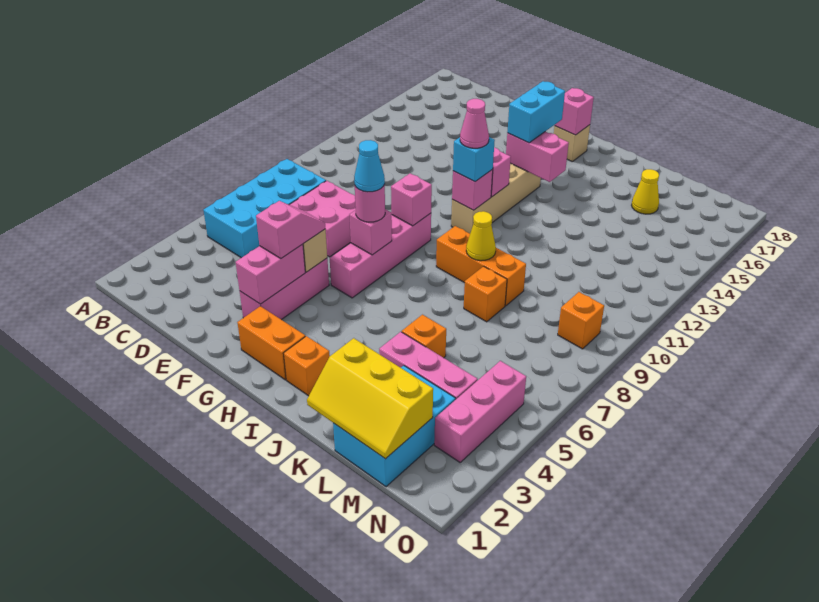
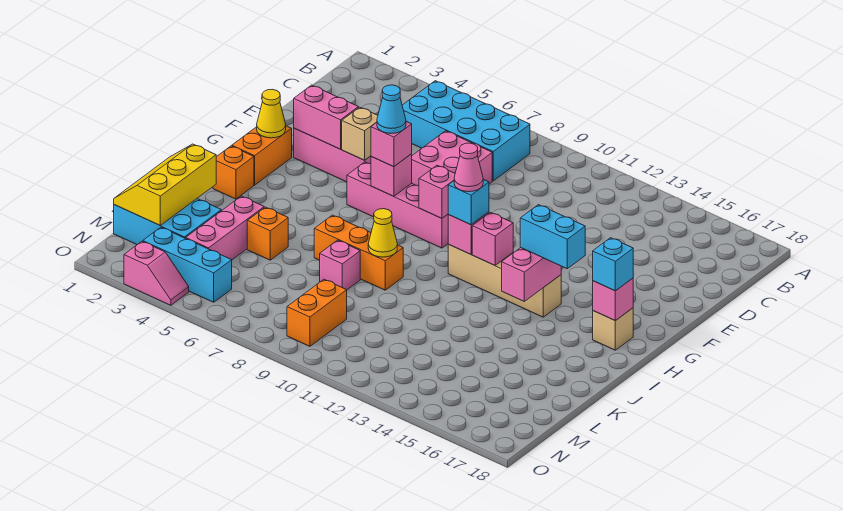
pink slope F4:F5 level 3 top 4 -> pink slope O3:O4 level 1 top 3
pink round brick G7 level 3 -> pink brick G7 level 3
none -> cyan brick H17 level 3
orange brick I9:K9 level 1 -> orange brick J7:J9 level 1
orange brick K8 level 1 -> pink brick K8 level 1
yellow cone L16 level 1 -> yellow cone G2 level 2
pink brick N3:N5 level 1 -> cyan brick N3:N5 level 1
orange brick N9 level 1 -> orange brick M9:N9 level 1

